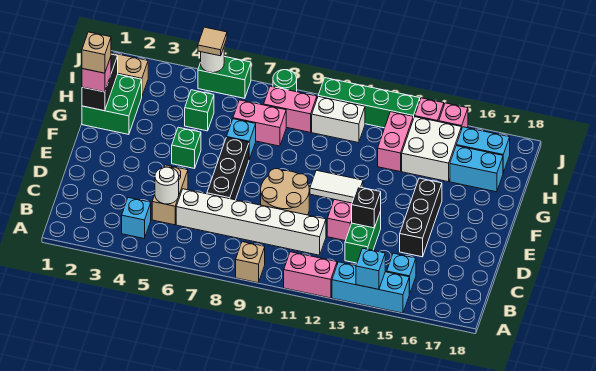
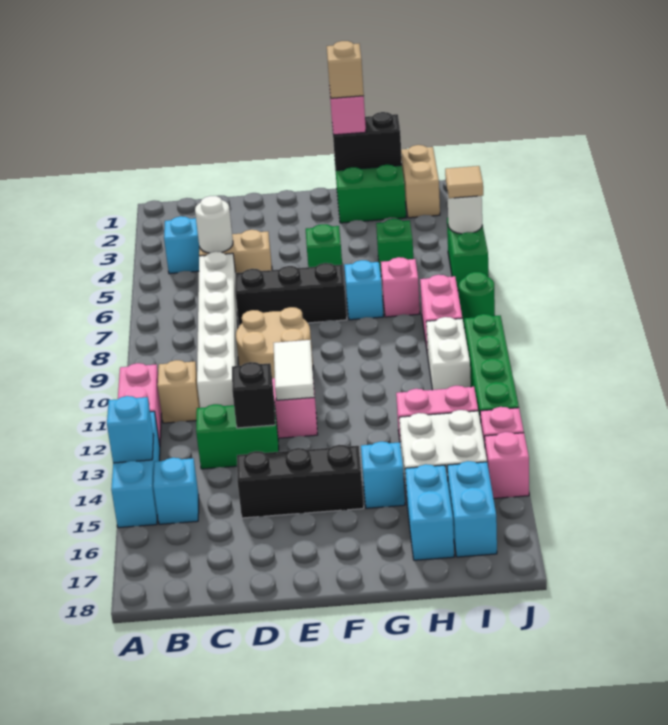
tan brick A9 level 1 -> tan brick B11 level 1
none -> cyan brick G15 level 1
pink brick H7:H8 level 1 -> pink brick H7 level 1

